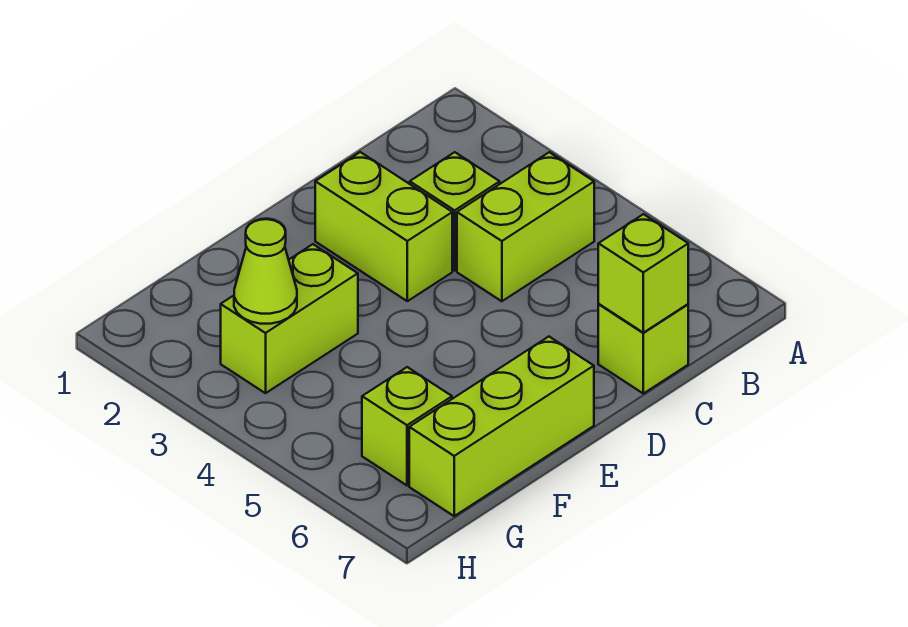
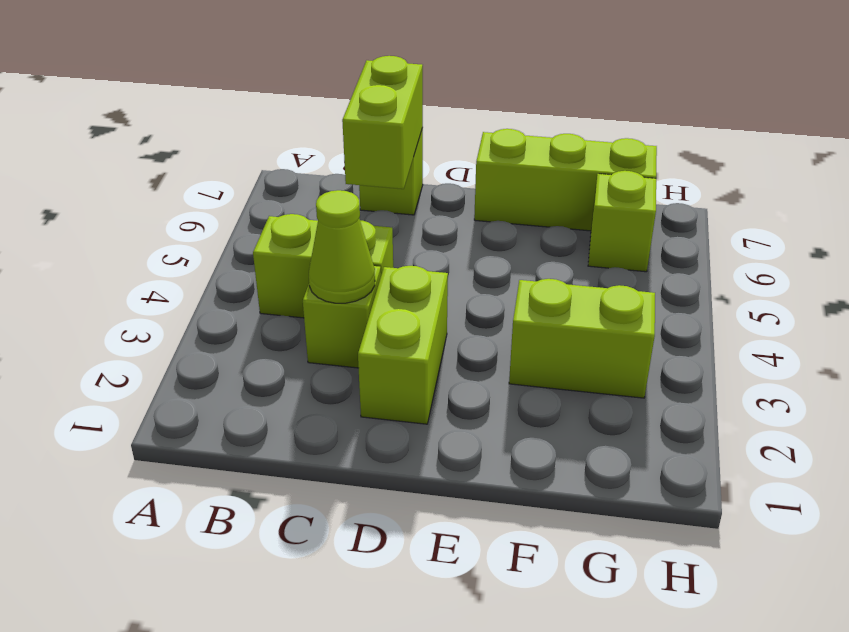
lime brick C7 level 2 -> lime brick C6:C7 level 2
lime cone G3 level 2 -> lime cone C3 level 2

